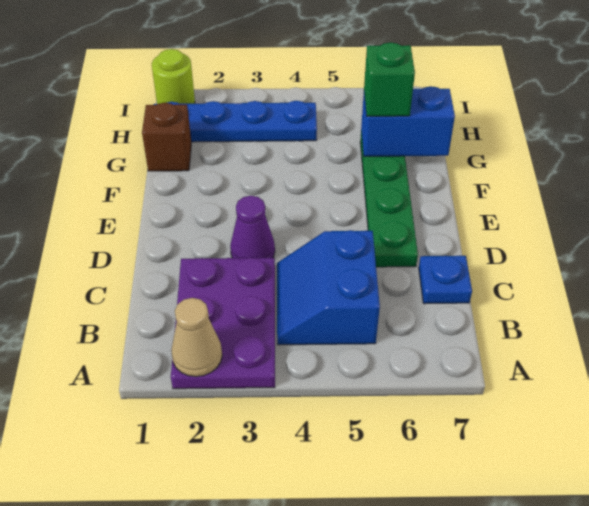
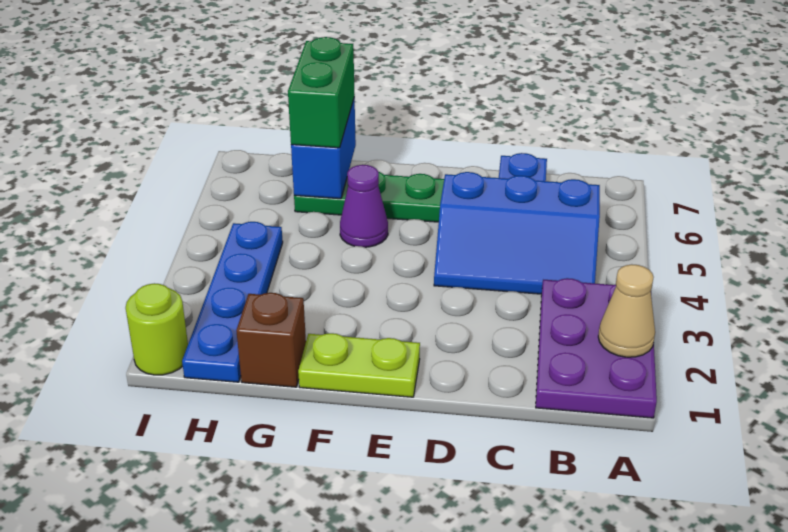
purple plate A2:C3 level 1 -> purple plate A1:B3 level 1
blue slope B4:C5 level 1 top 5 -> blue slope B4:D5 level 1 top 5
purple cone D3 level 1 -> purple cone F5 level 1
none -> lime plate E1:F1 level 1
green brick G6 level 3 -> green brick G6:G7 level 3

